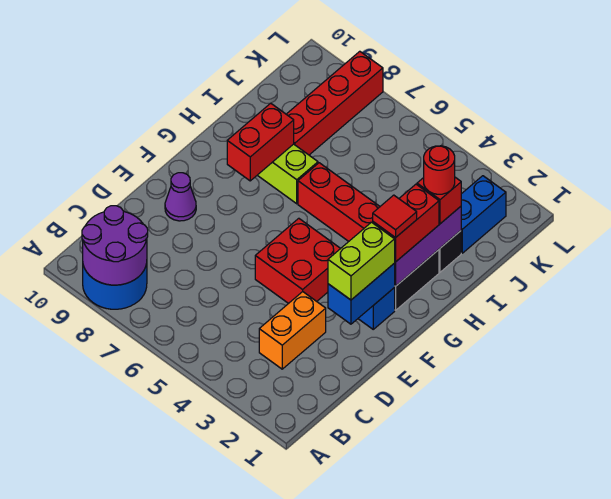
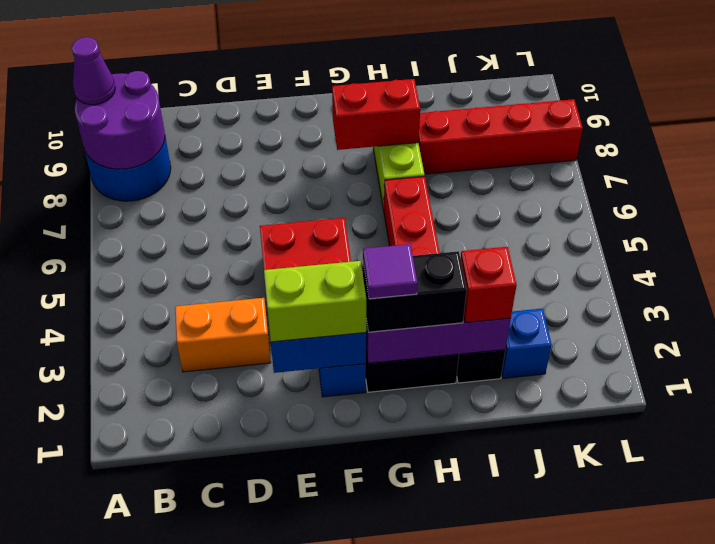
purple cone E9 level 1 -> purple cone A9 level 3
red brick G2:H2 level 3 -> black brick G2:H2 level 3
red tile G2 level 4 -> purple tile G2 level 4
red round brick I2 level 4 -> none
blue brick J2:K2 level 1 -> blue brick J2 level 1

